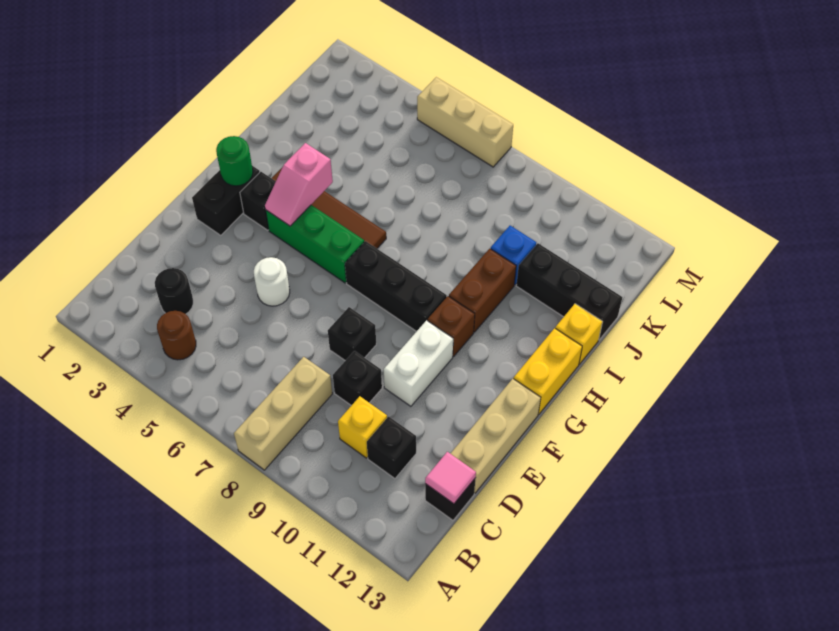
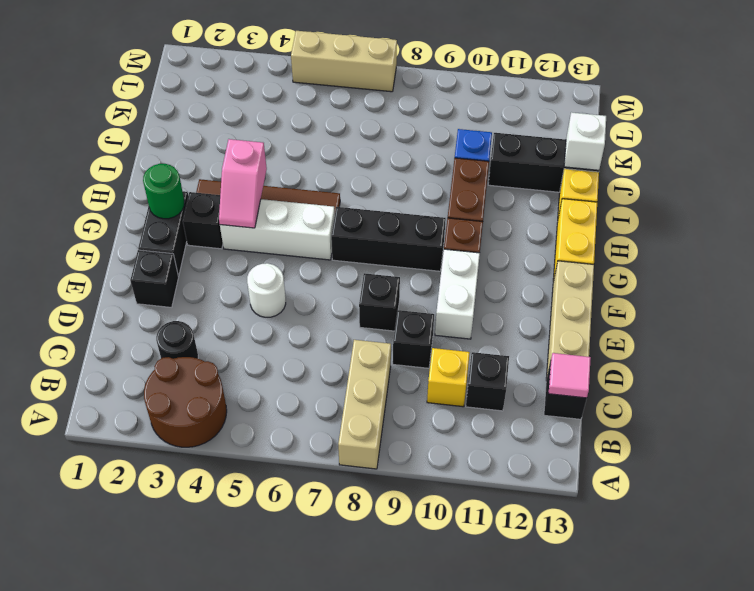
brown round brick B4 level 1 -> brown round brick A3:B4 level 1
none -> black brick E2 level 1
green brick G4:G6 level 1 -> white brick G4:G6 level 1
none -> white brick J13 level 2

